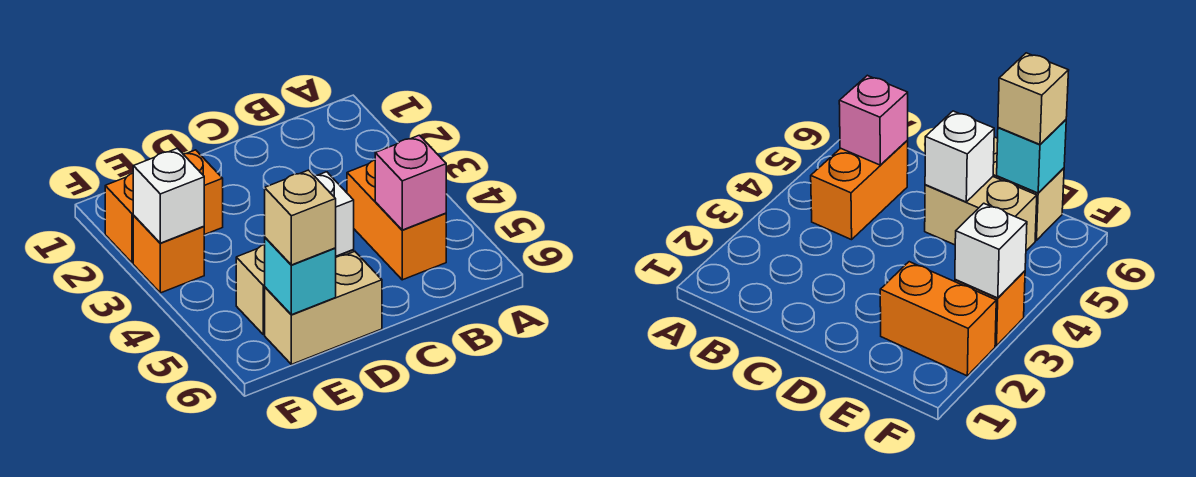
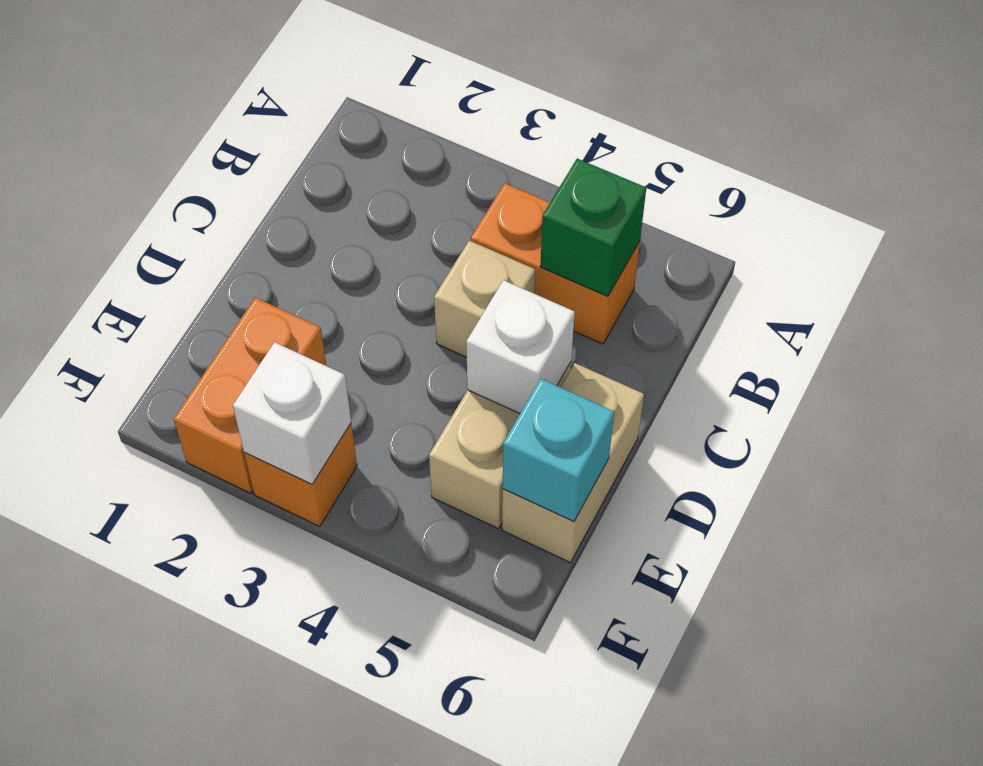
pink brick B5 level 2 -> green brick B5 level 2
tan brick E6 level 3 -> tan brick C4 level 1

